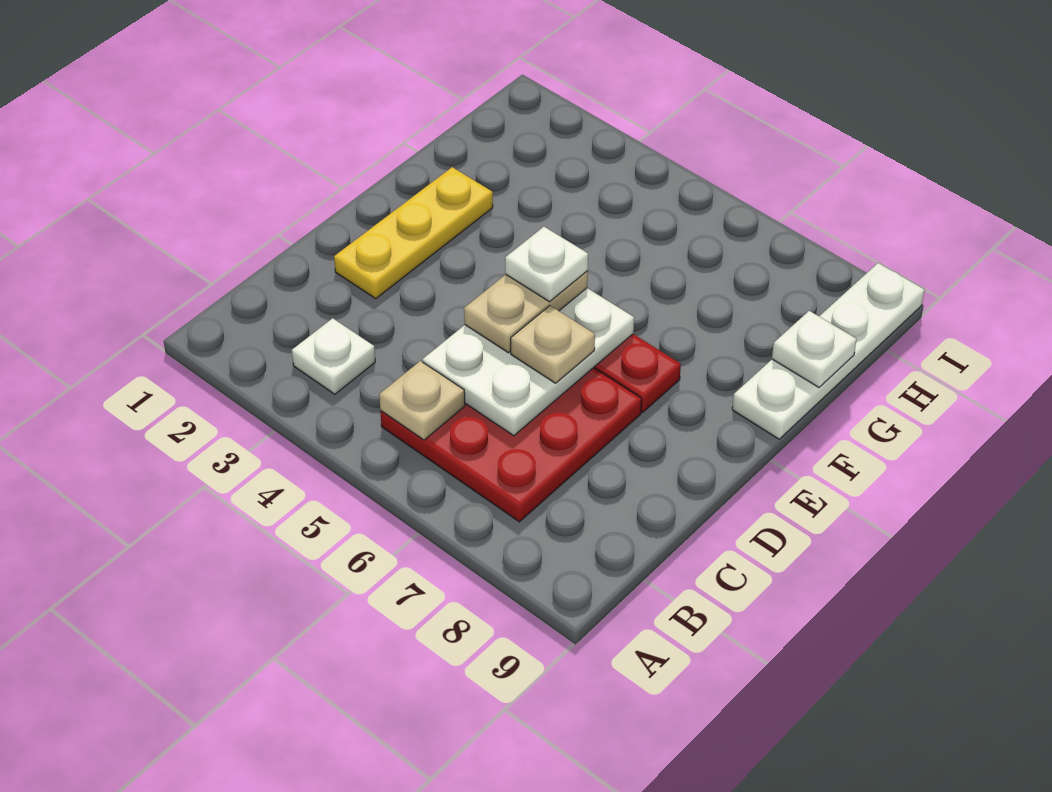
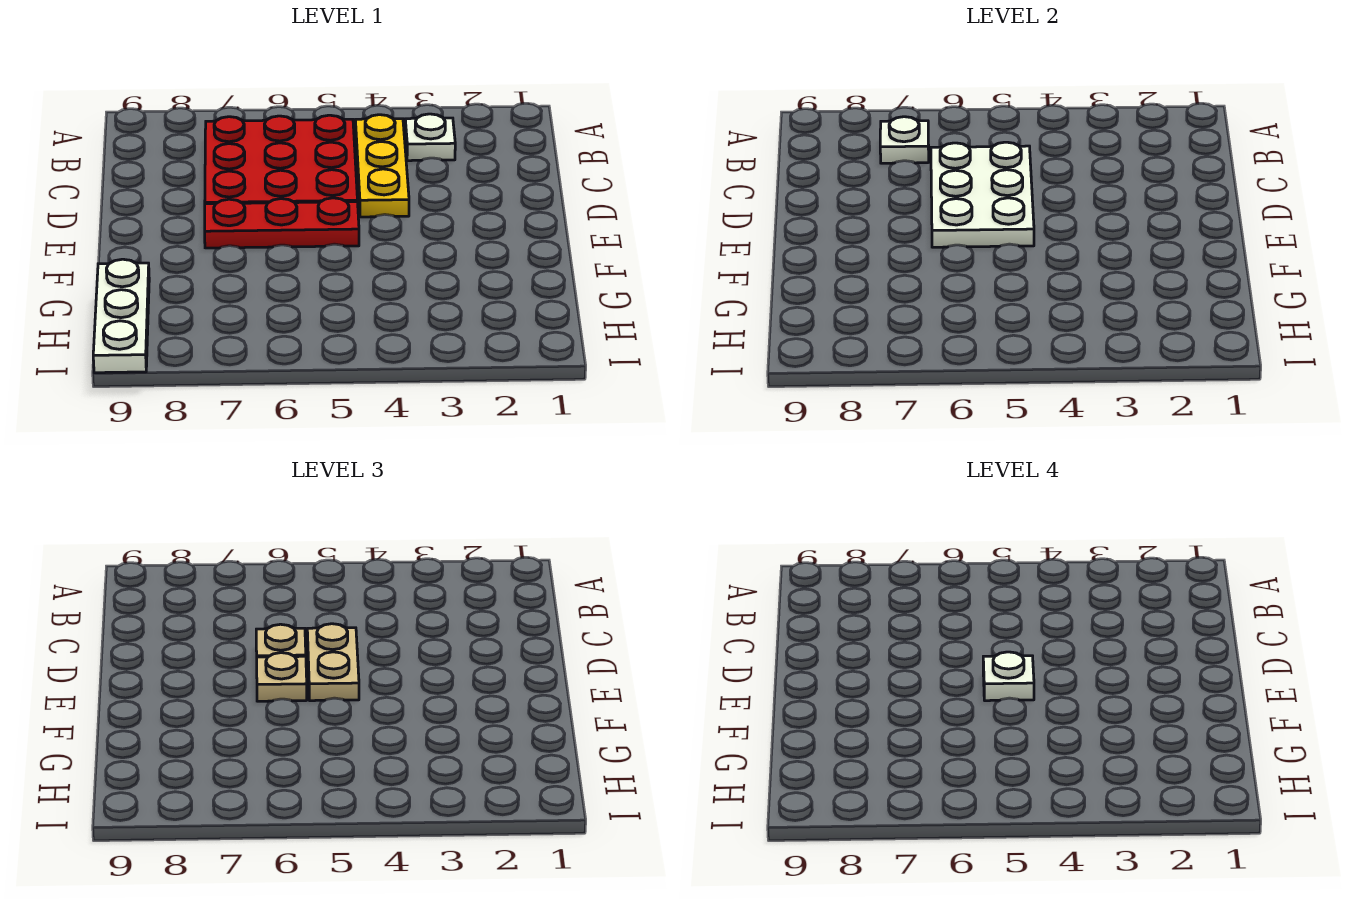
tan plate B5 level 2 -> tan plate E6 level 3
yellow plate D2:F2 level 1 -> yellow plate B4:D4 level 1
white plate F9:I9 level 1 -> white plate G9:I9 level 1
white plate G9 level 2 -> white plate B7 level 2

